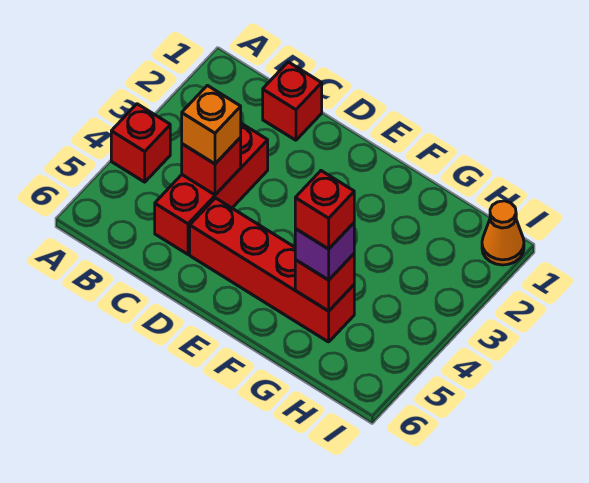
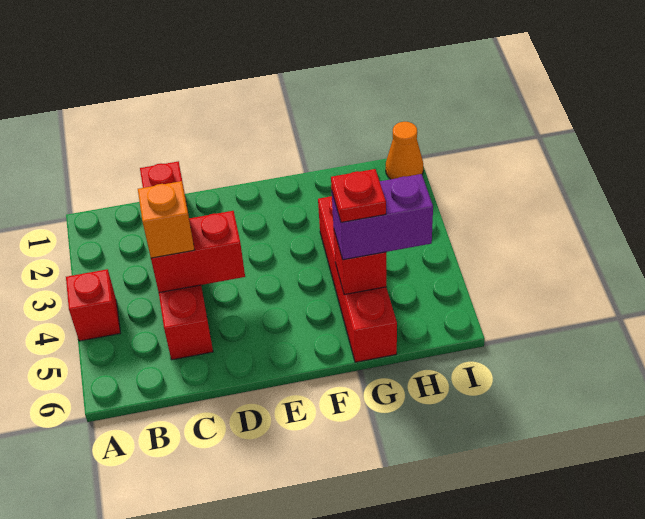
red brick C4 level 2 -> red brick C4:D4 level 2
red brick D5:G5 level 1 -> red brick G3:G6 level 1
purple brick G5 level 3 -> purple brick G5:H5 level 3
red brick G5 level 4 -> red plate G5 level 4

